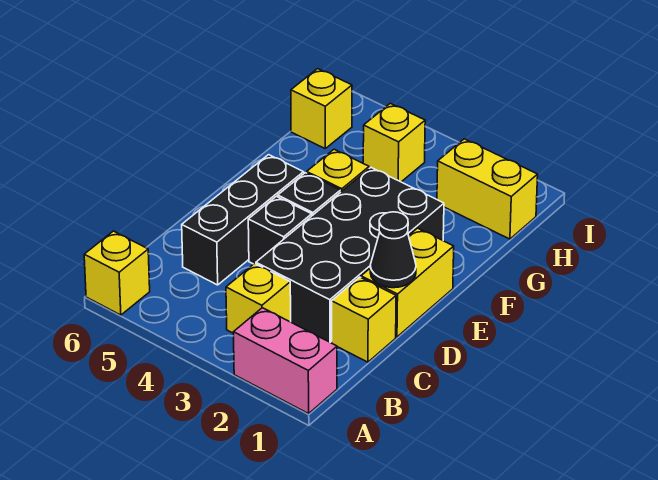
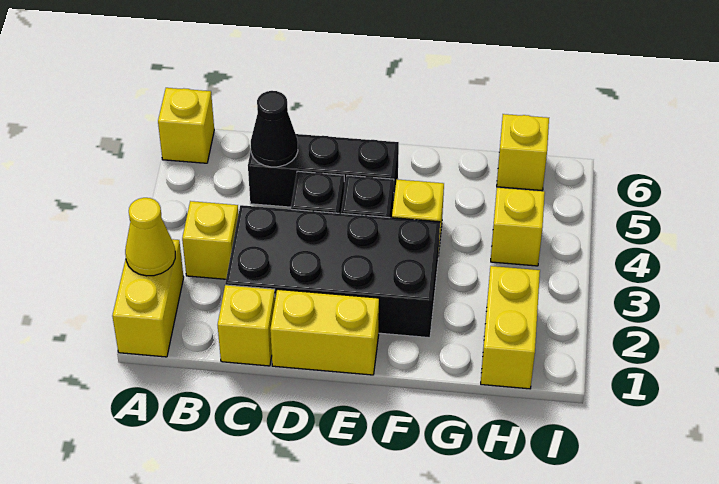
pink brick A1:A2 level 1 -> yellow brick A1:A2 level 1
none -> yellow cone A2 level 2
black cone D1 level 2 -> black cone C5 level 2

